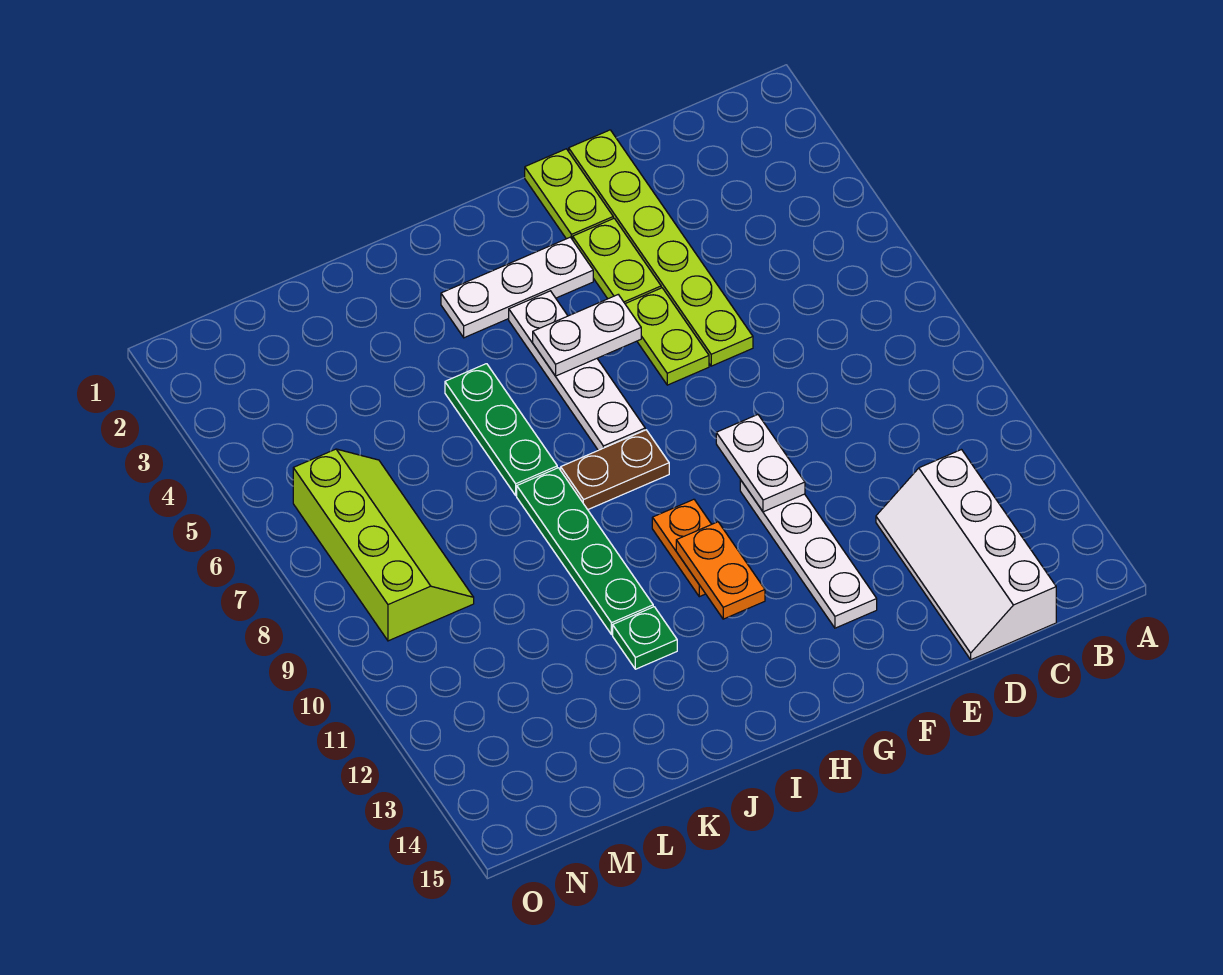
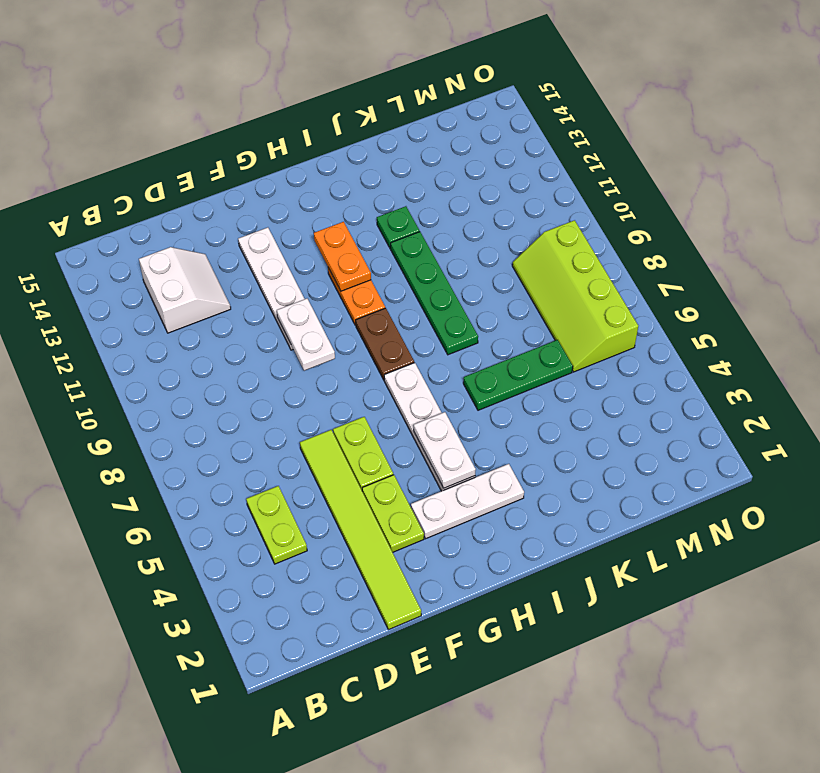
white slope C12:D15 level 1 top C -> white slope C12:D13 level 1 top C
lime plate E1:E6 level 1 -> lime tile E1:E6 level 1
lime plate F1:F2 level 1 -> lime plate C4:C5 level 1
white plate G5:H5 level 2 -> white plate H4:H5 level 2
brown plate H8:I8 level 1 -> brown plate H8:H9 level 1
green plate J5:J7 level 1 -> green plate J6:L6 level 1

